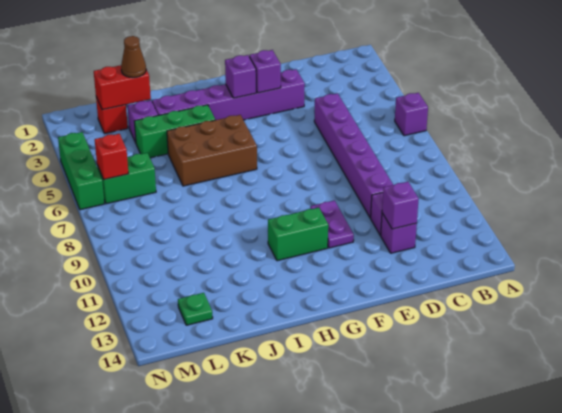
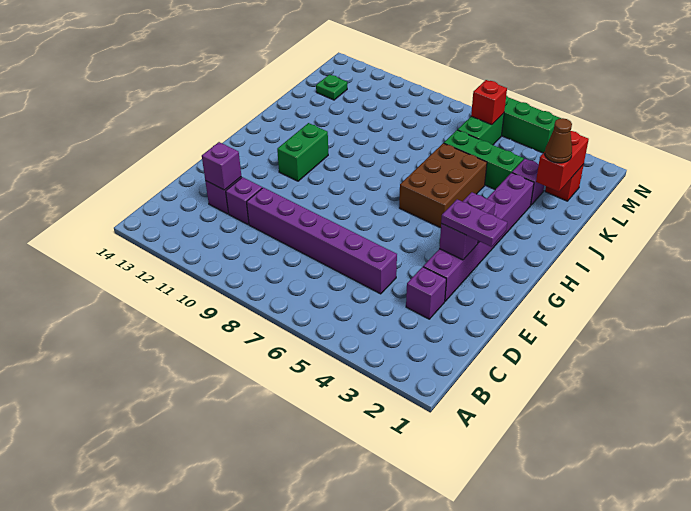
purple brick A6 level 1 -> purple brick D3 level 1
purple plate F10:F11 level 1 -> purple plate F2:F3 level 3
green brick I4:K4 level 1 -> green brick K4:K6 level 1

